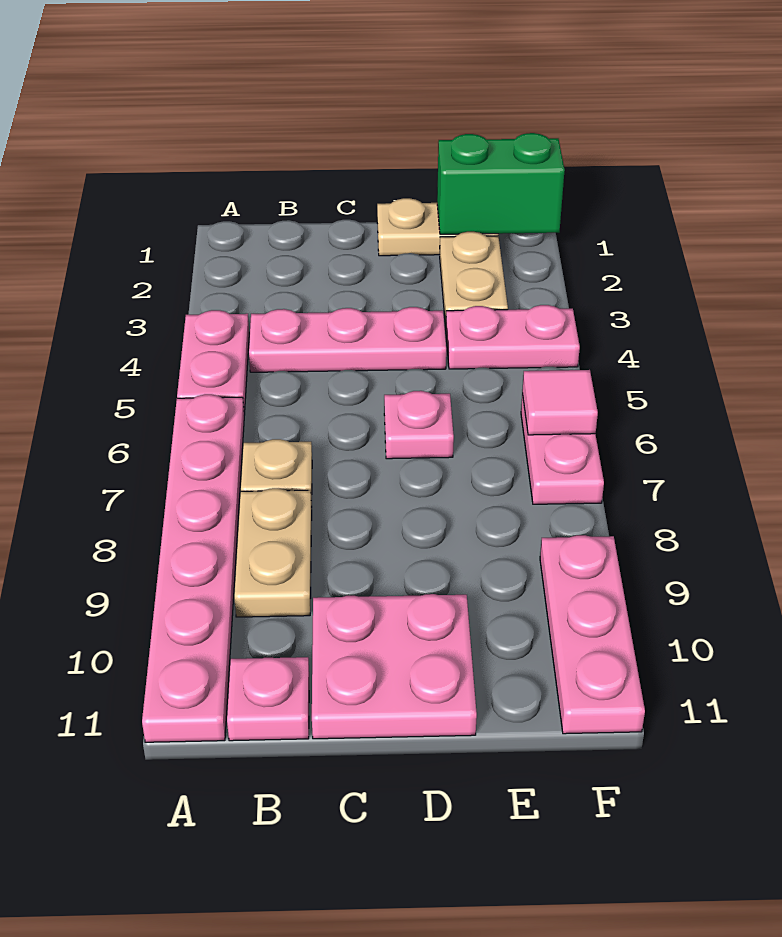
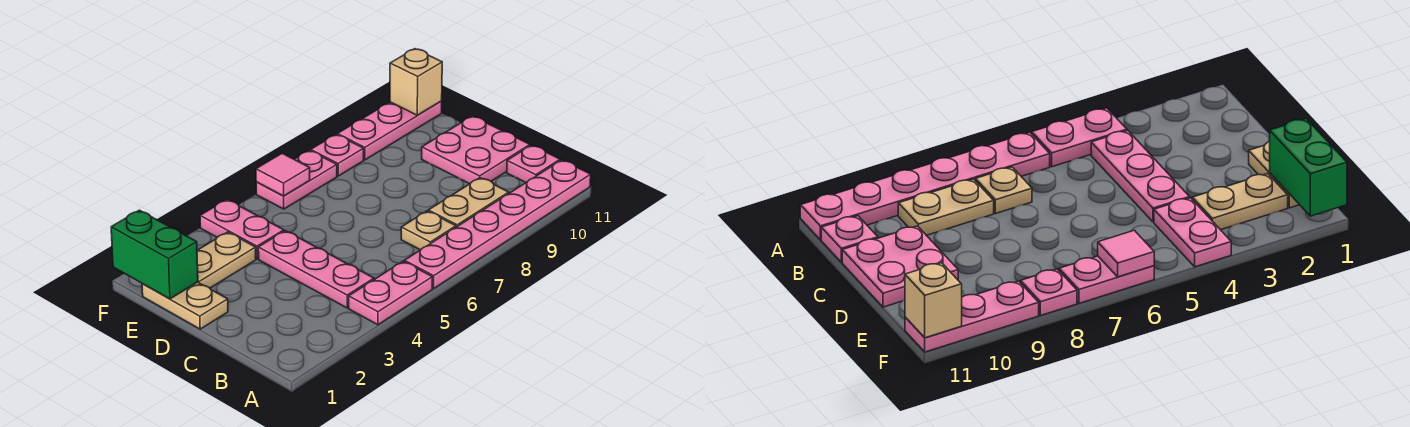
pink plate D6 level 1 -> pink plate F8 level 1
none -> tan brick F11 level 2

